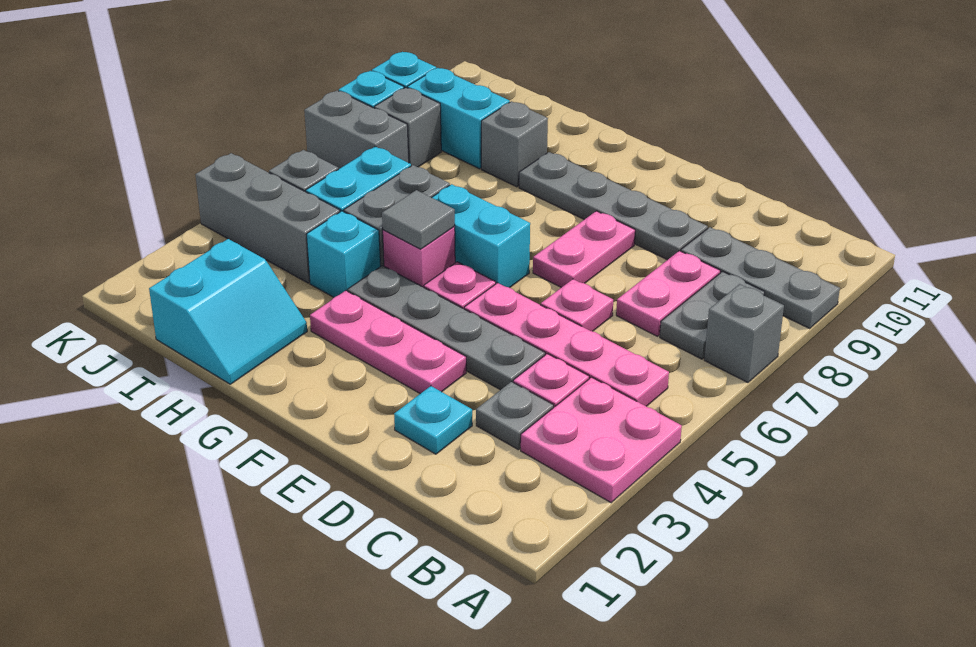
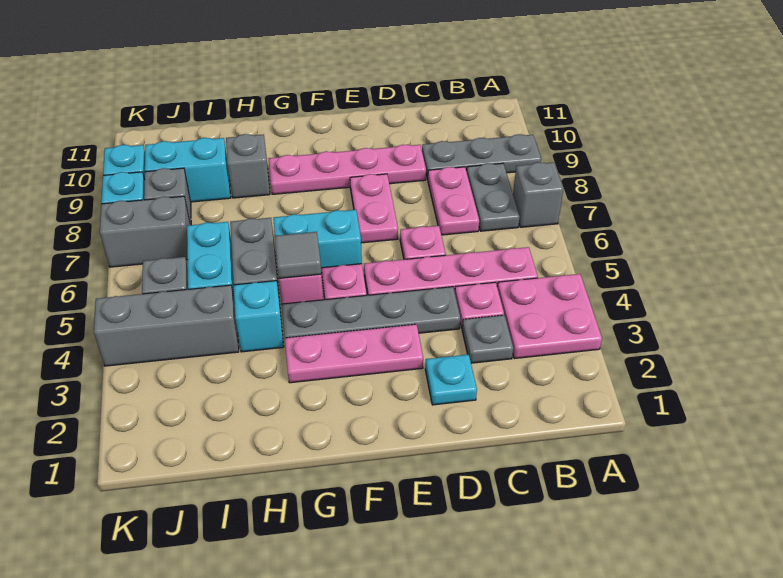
grey plate D9:G9 level 1 -> pink plate D9:G9 level 1
cyan slope H1:I2 level 1 top I -> none

